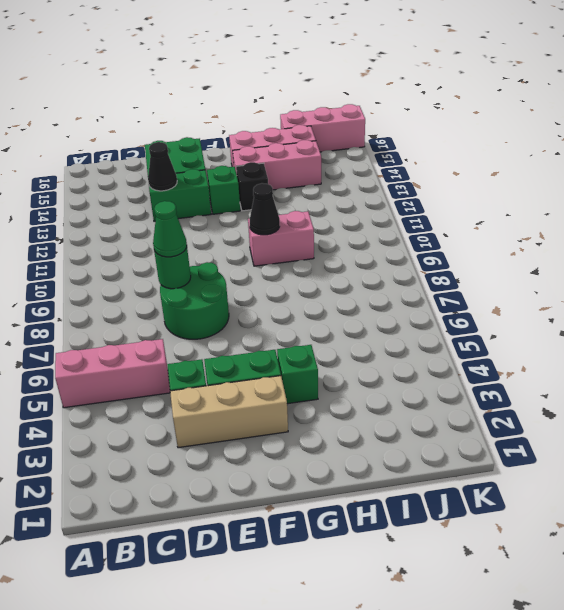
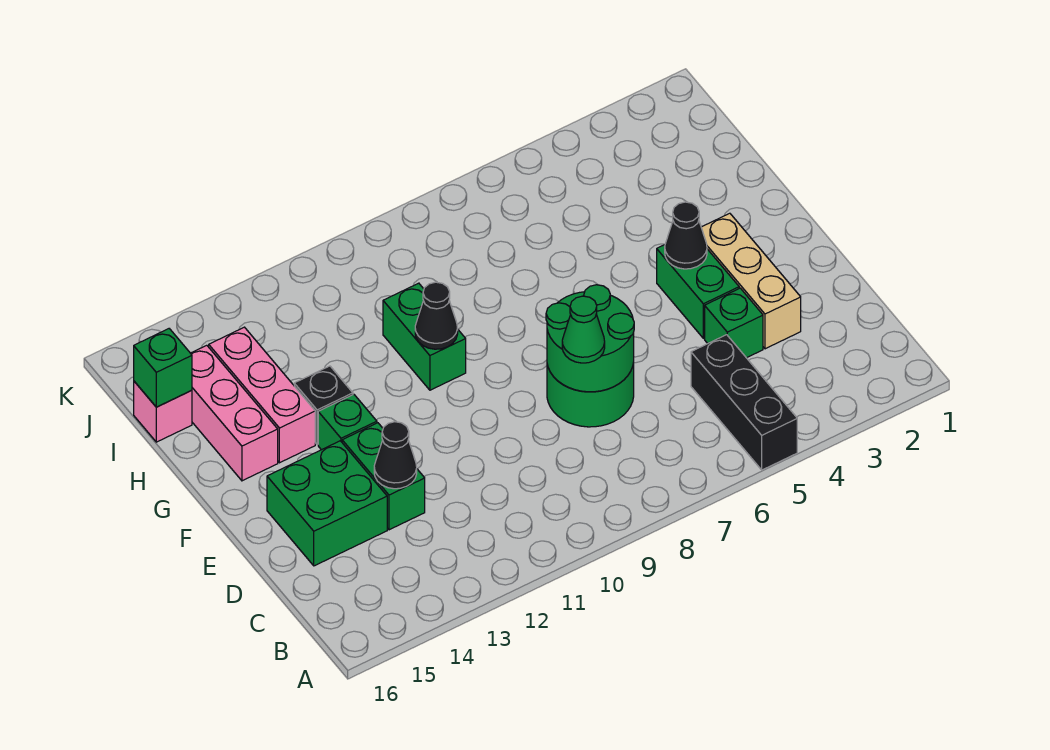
pink brick A5:C5 level 1 -> black brick A5:C5 level 1
green round brick D8 level 2 -> green round brick D7:E8 level 2
none -> black cone F4 level 2
green brick G4 level 1 -> green brick I16 level 2
pink brick G10:H10 level 1 -> green brick G10:H10 level 1
pink brick I16:K16 level 1 -> pink brick I16 level 1

